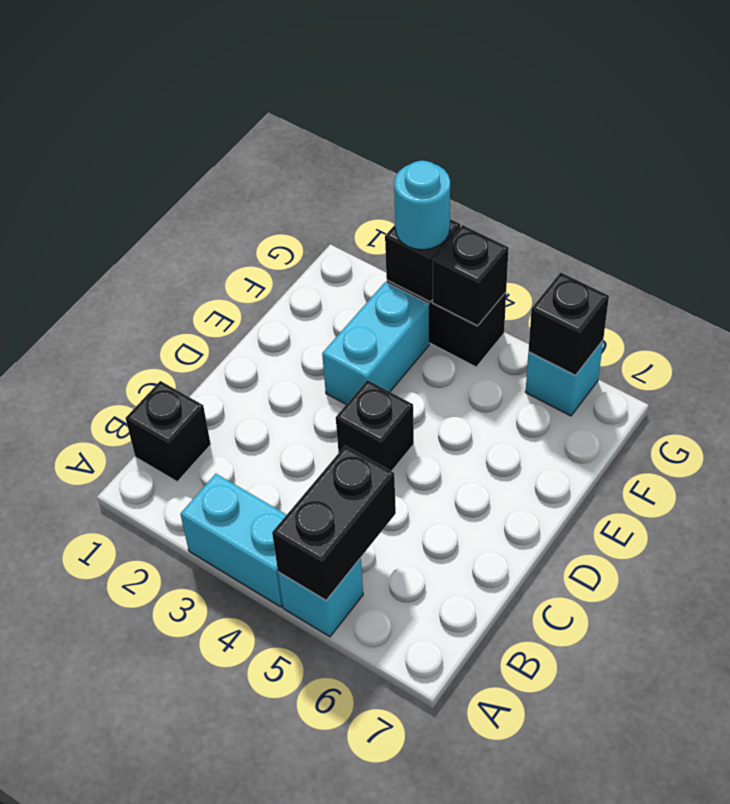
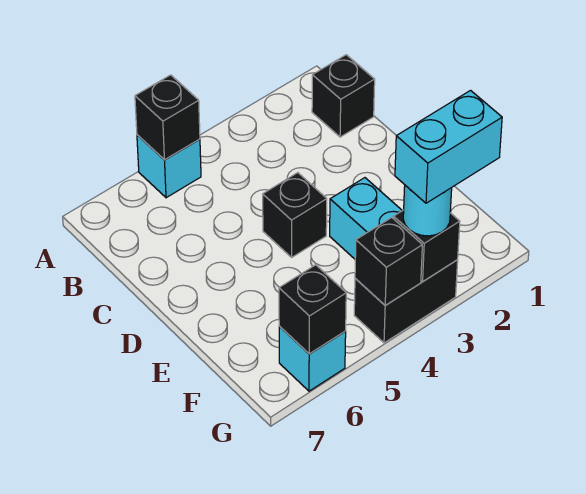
cyan brick A3:A4 level 1 -> cyan brick G2:G3 level 4
black brick A5:B5 level 2 -> black brick A5 level 2

